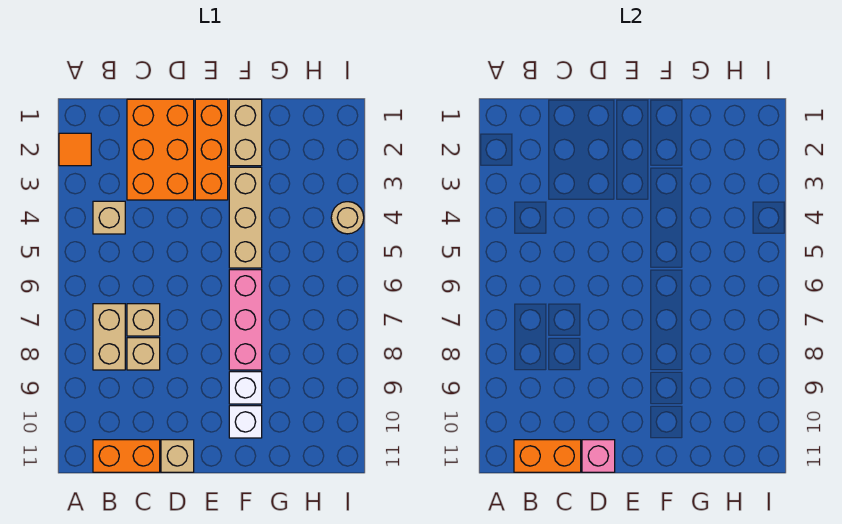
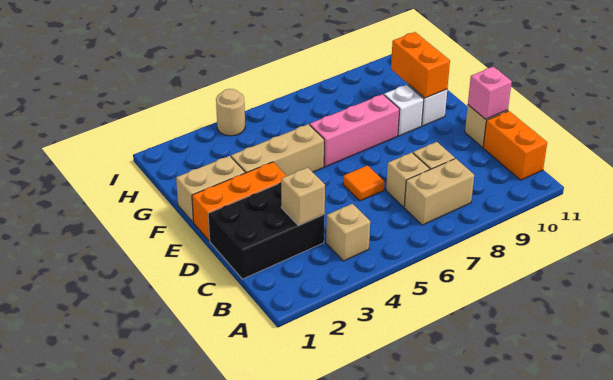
orange tile A2 level 1 -> orange tile D6 level 1
orange brick B11:C11 level 2 -> orange brick F10:G10 level 2
orange brick C1:D3 level 1 -> black brick C1:D3 level 1
none -> tan brick C3 level 2

